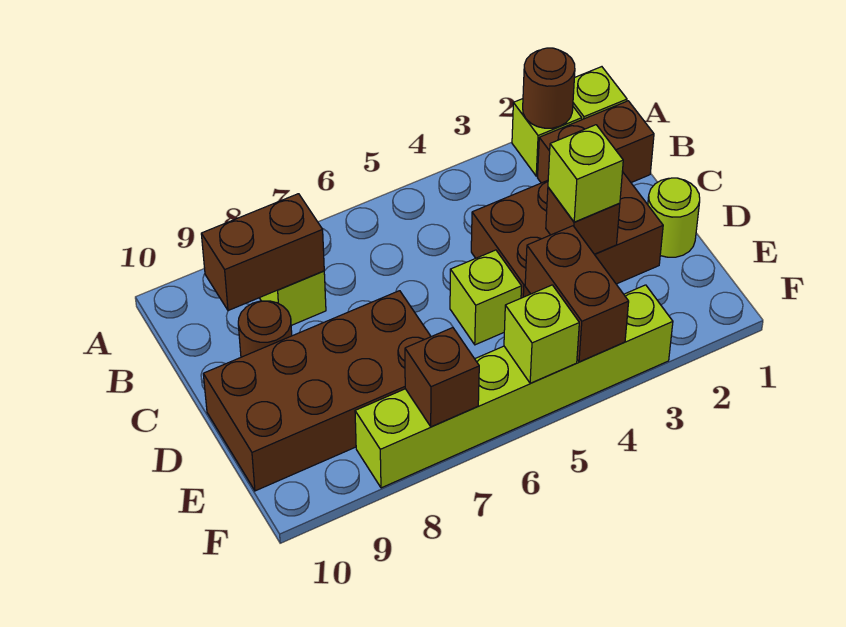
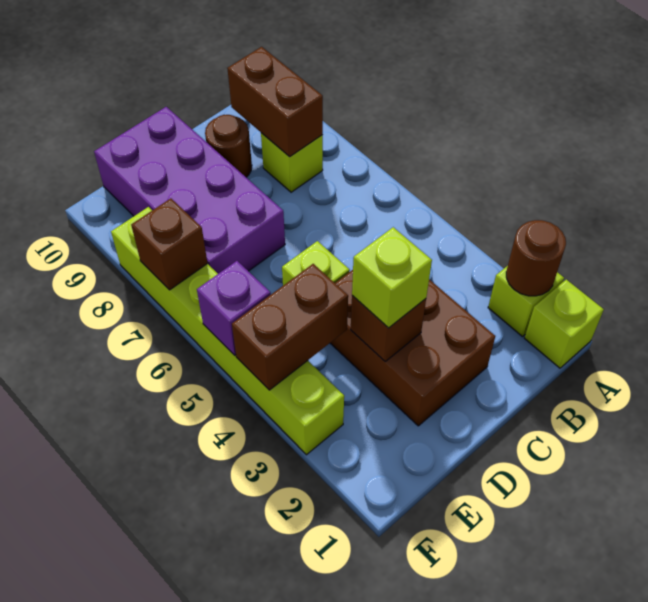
brown brick B1:B2 level 1 -> none
lime round brick D1 level 1 -> none
brown brick D7:E10 level 1 -> purple brick D7:E10 level 1
lime brick F5 level 2 -> purple brick F5 level 2

